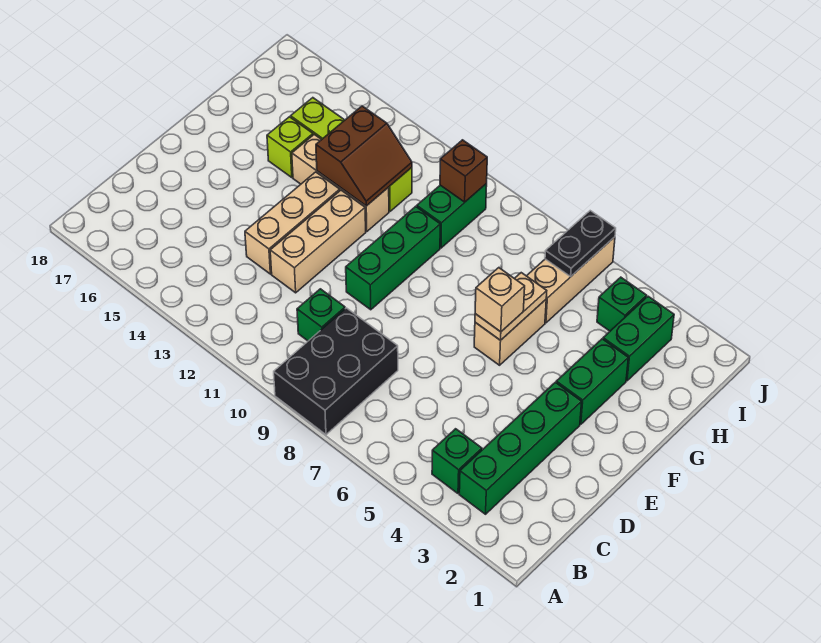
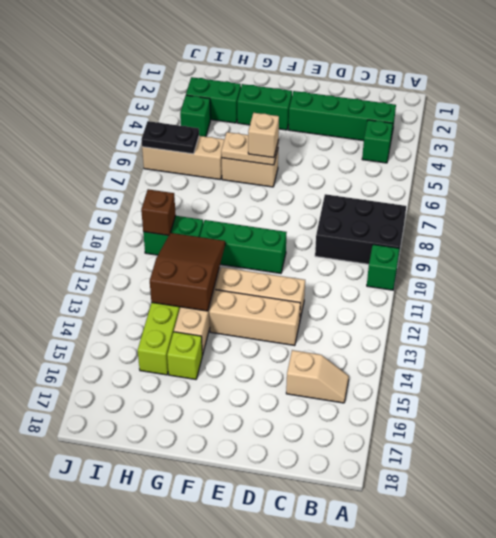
none -> tan slope B15:C15 level 1 top C
green brick C10 level 1 -> green brick A10 level 1
brown slope G12:H13 level 2 top 13 -> brown slope G11:H13 level 2 top 13

